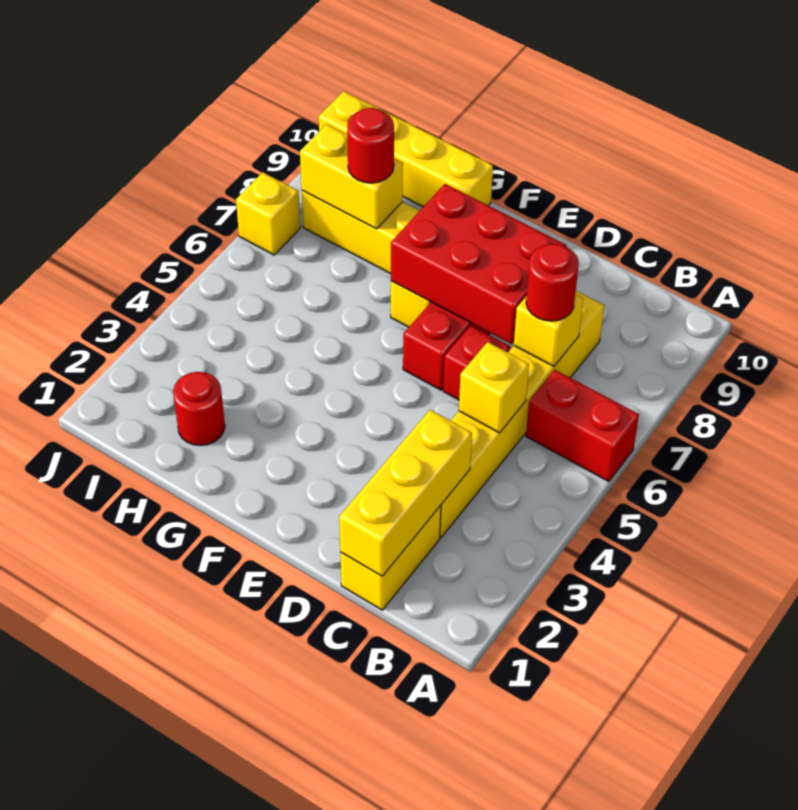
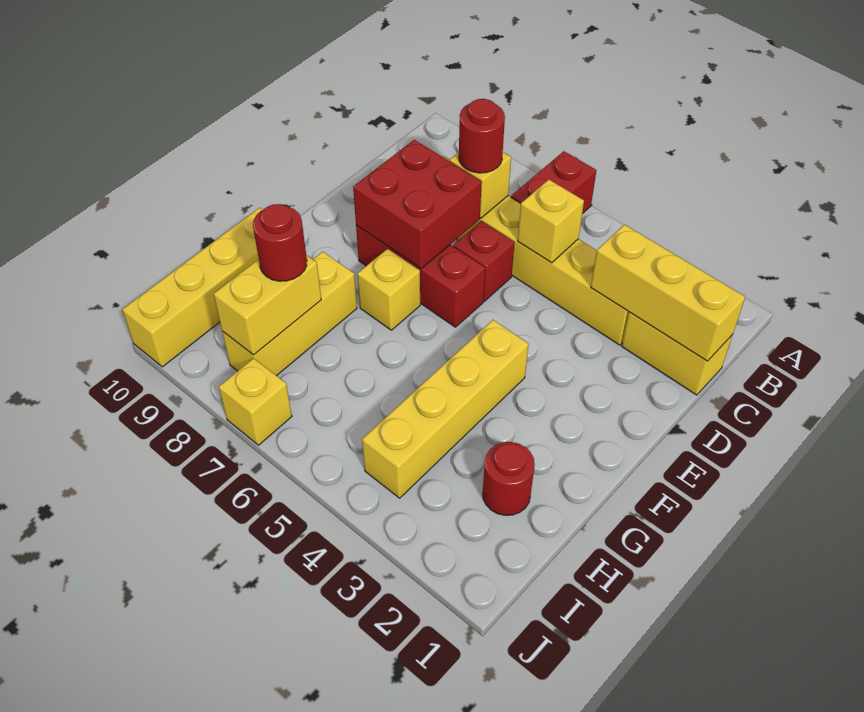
red brick D7:F8 level 2 -> red brick D7:E8 level 2
none -> yellow brick F4:I4 level 1

